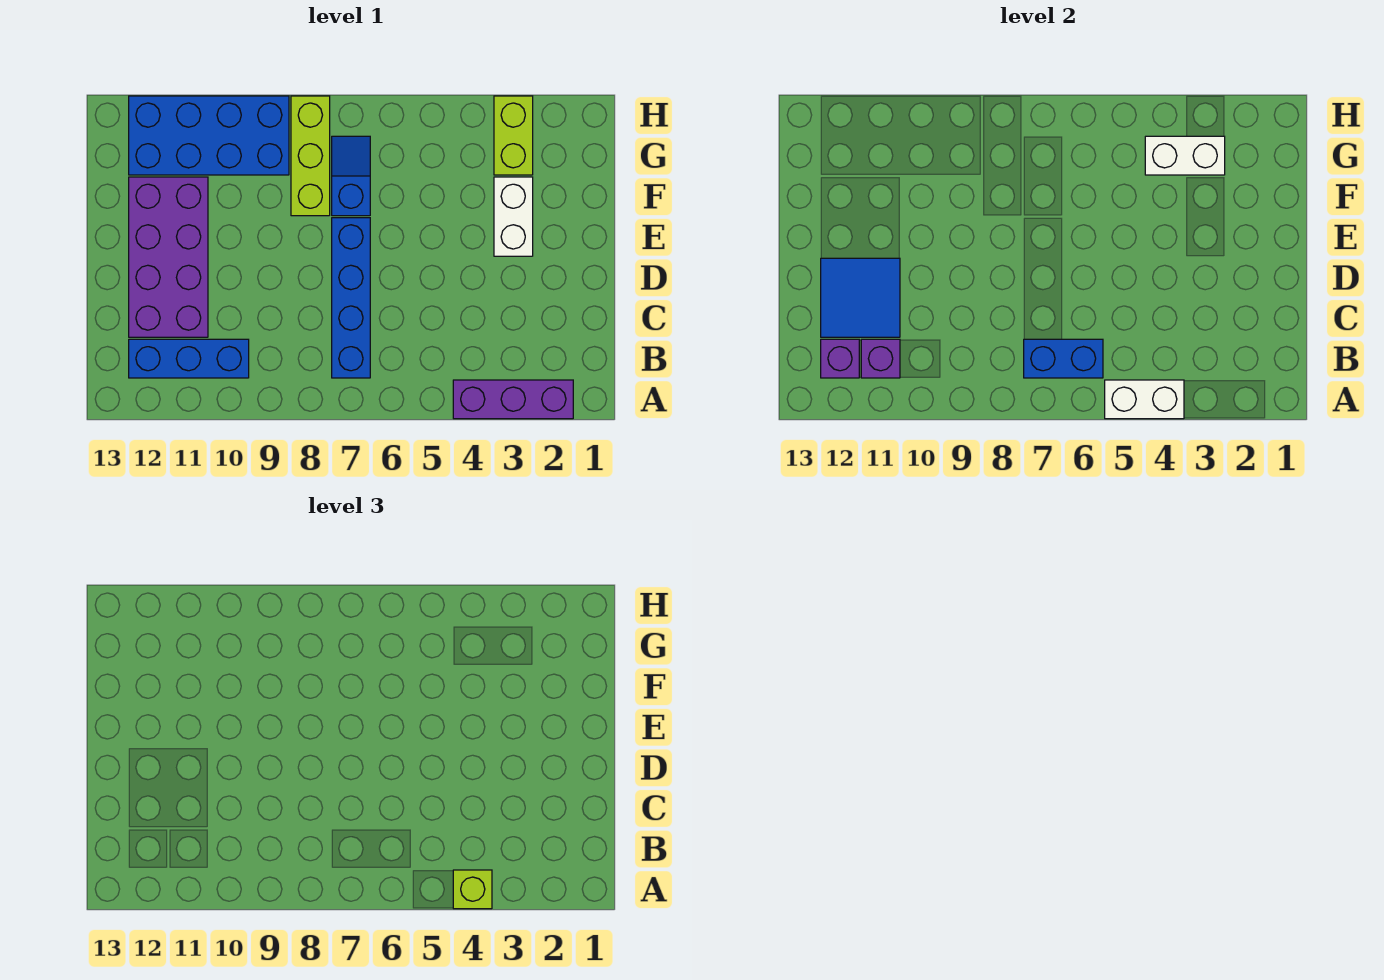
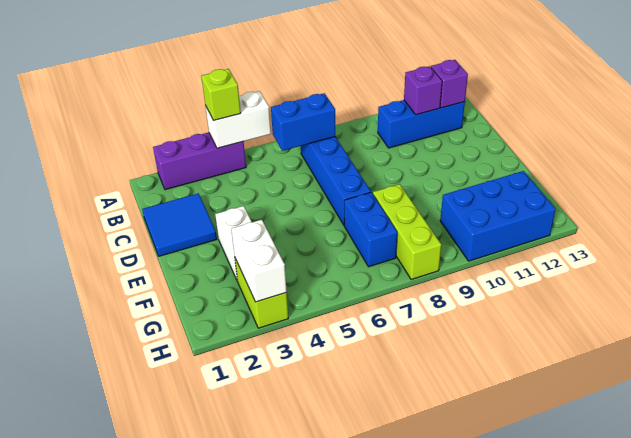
purple brick C11:F12 level 1 -> none
blue tile C11:D12 level 2 -> blue tile C1:D2 level 1
blue slope F7:G7 level 1 top F -> blue brick F7:G7 level 1
white brick G3:G4 level 2 -> white brick G3:H3 level 2
blue brick G9:H12 level 1 -> blue brick G10:H12 level 1

